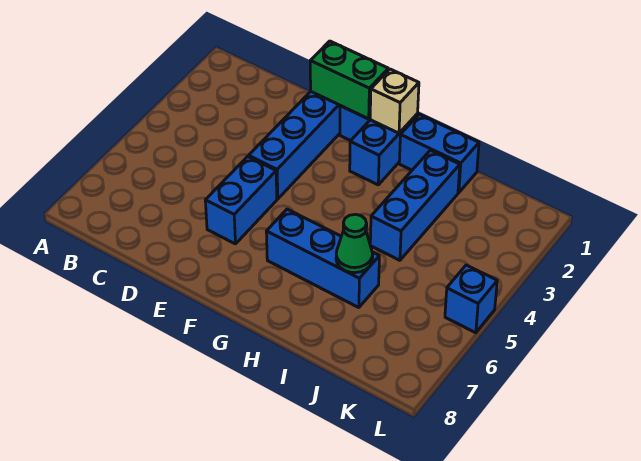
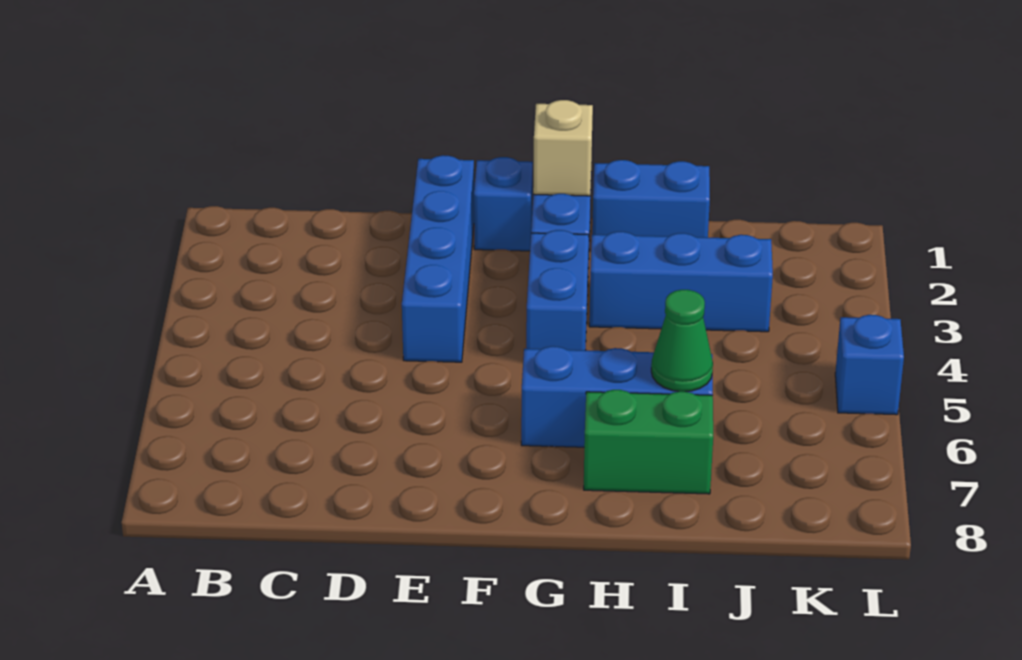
green brick E1:F1 level 2 -> green brick H7:I7 level 1
blue brick E5:E6 level 1 -> blue brick G3:G4 level 1
blue brick I2:I4 level 1 -> blue brick H3:J3 level 1

